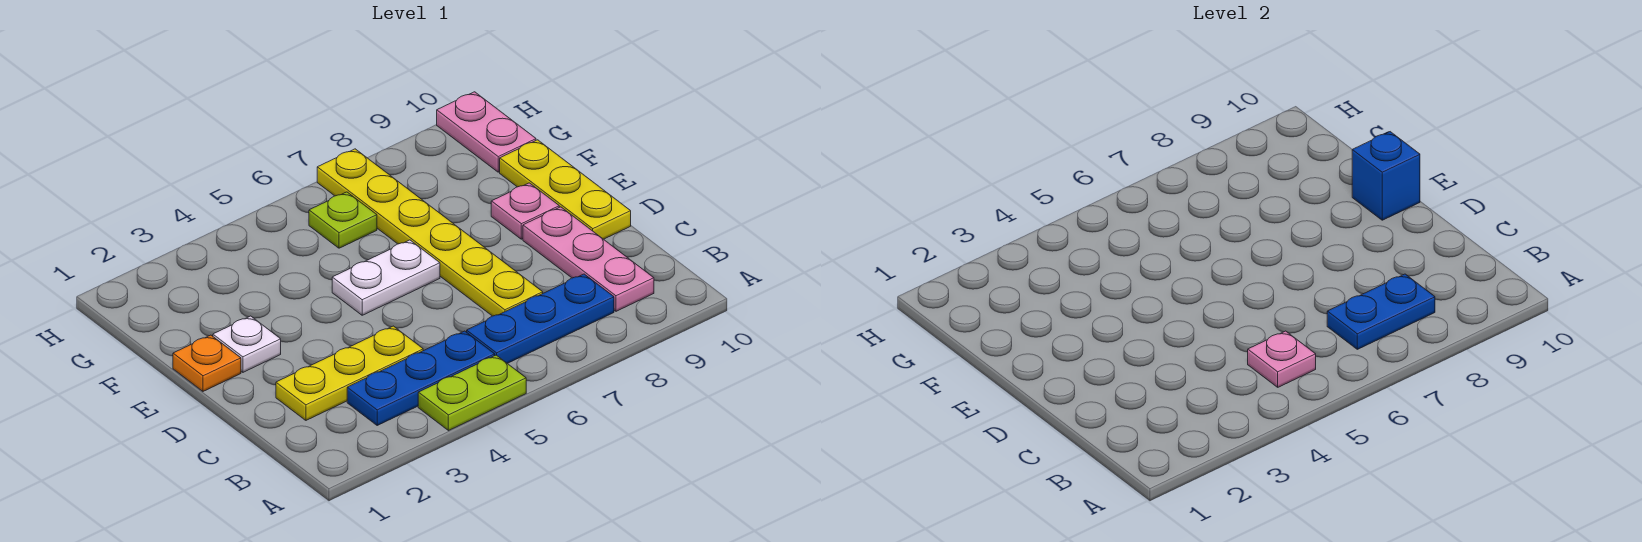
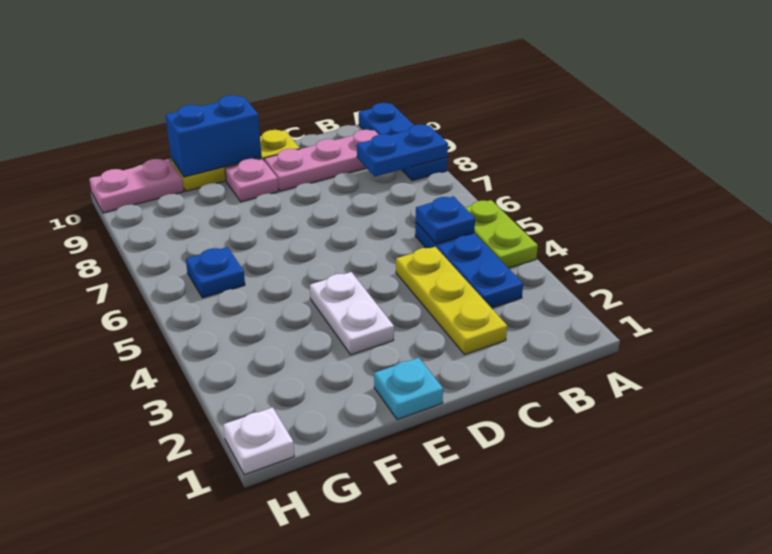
pink plate B5 level 2 -> blue plate B5 level 2
blue plate B6:B8 level 1 -> blue plate A8:A10 level 1
blue plate B7:B8 level 2 -> blue plate A8:B8 level 2
yellow plate C7:H7 level 1 -> none
orange plate E1 level 1 -> cyan plate E1 level 1
white plate E2 level 1 -> white plate H1 level 1
white plate E5:E6 level 1 -> white plate E3:E4 level 1
blue brick E10 level 2 -> blue brick E10:F10 level 2
lime plate G6 level 1 -> blue plate G6 level 1

